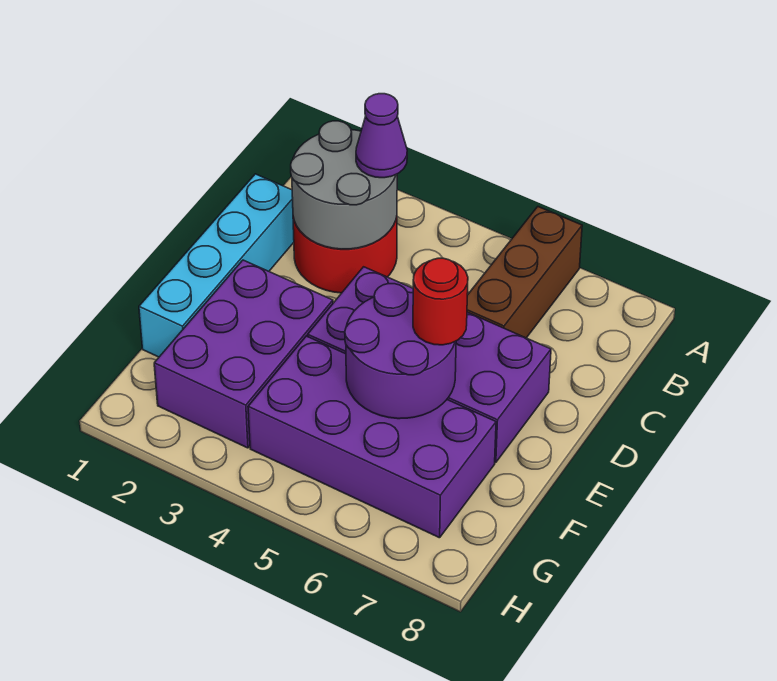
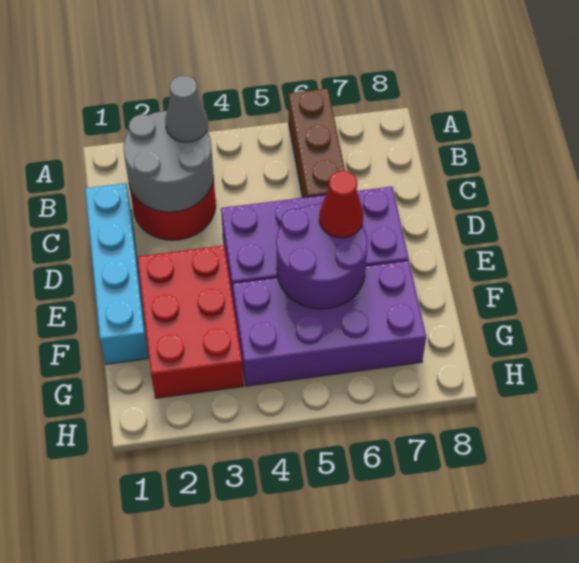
purple cone B3 level 3 -> grey cone B3 level 3
purple brick E2:G3 level 1 -> red brick E2:G3 level 1
red round brick E6 level 3 -> red cone E6 level 3

